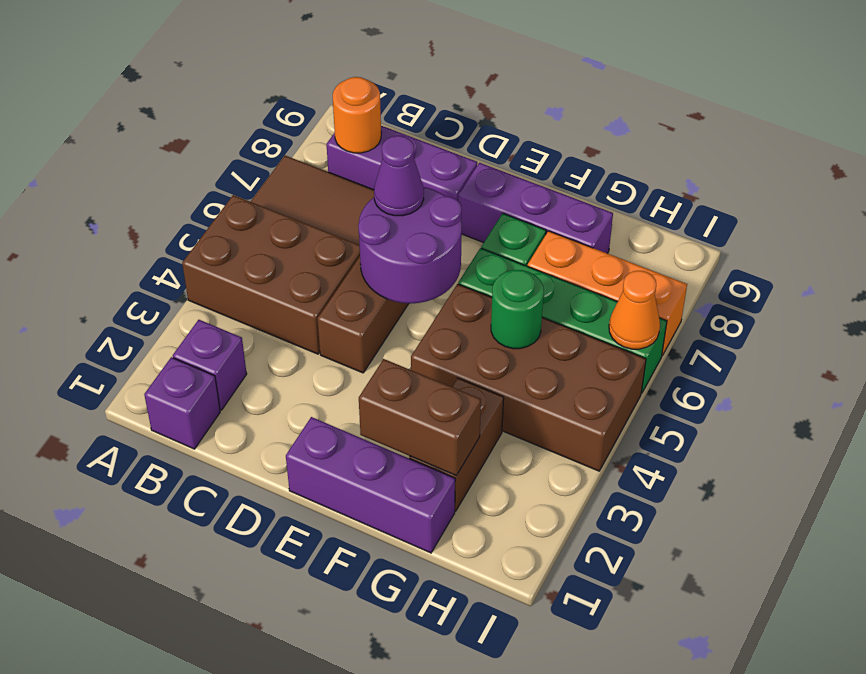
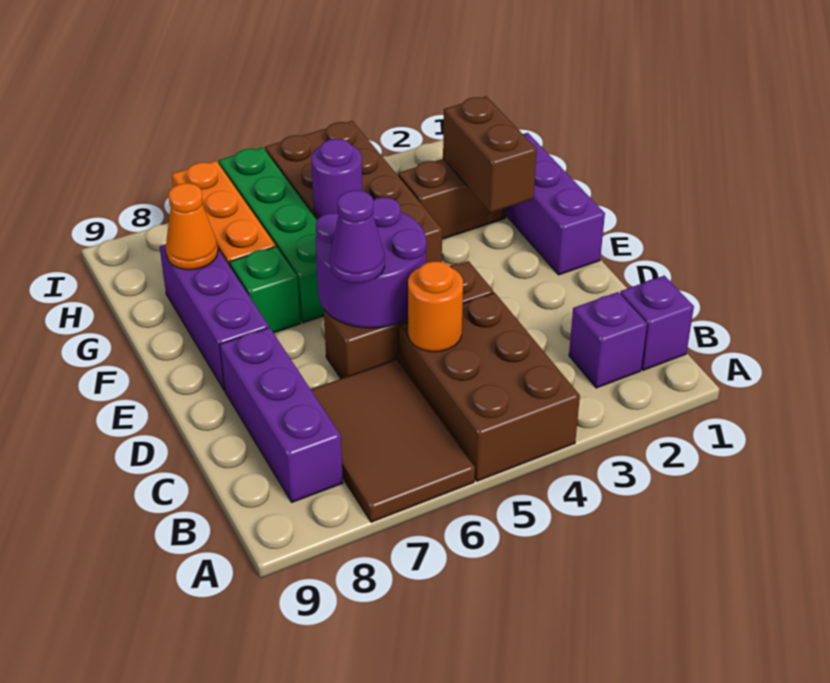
orange round brick B8 level 2 -> orange round brick C5 level 2
green round brick G5 level 2 -> purple round brick G5 level 2
orange cone I6 level 2 -> orange cone G8 level 2

